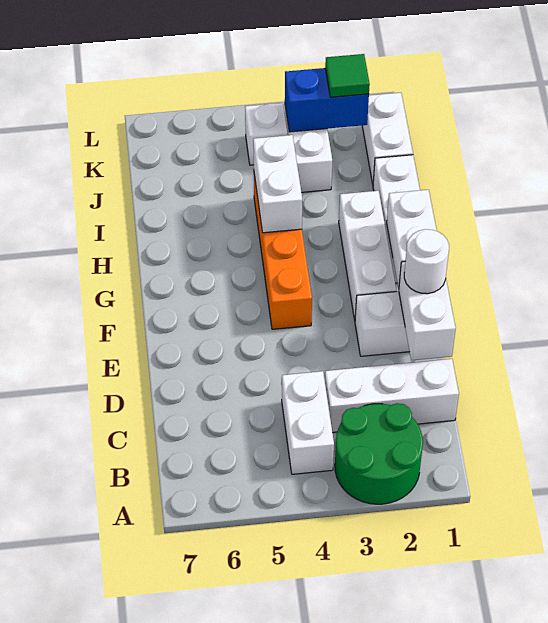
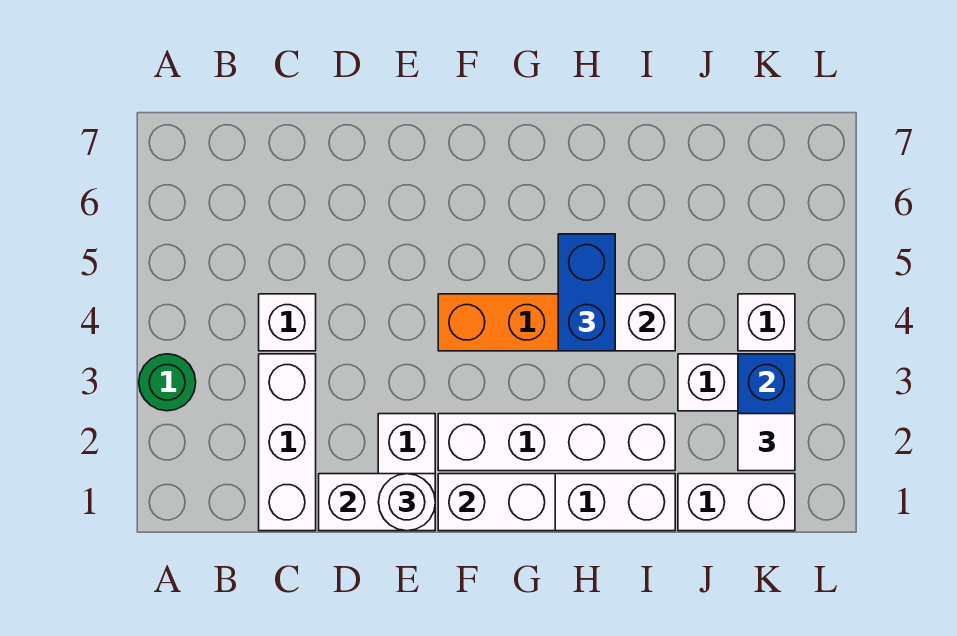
green round brick A2:B3 level 1 -> green round brick A3 level 1
white brick B4:C4 level 1 -> white brick C4 level 1
white brick F2:H2 level 1 -> white brick F2:I2 level 1
none -> blue brick H4:H5 level 3
green tile K2 level 3 -> white tile K2 level 3

